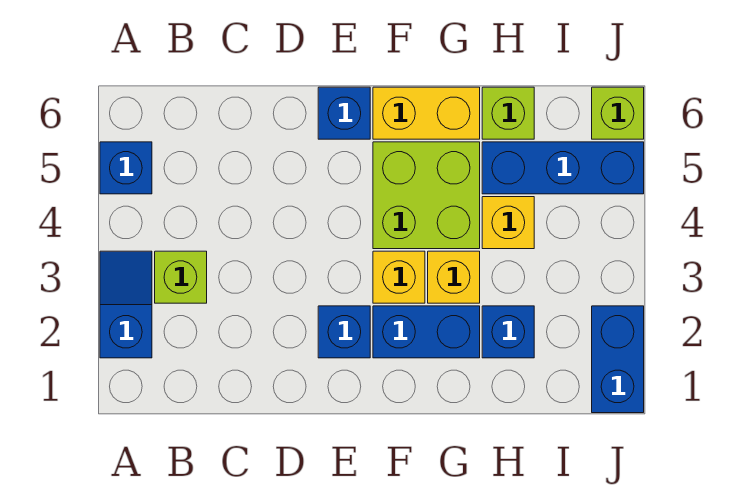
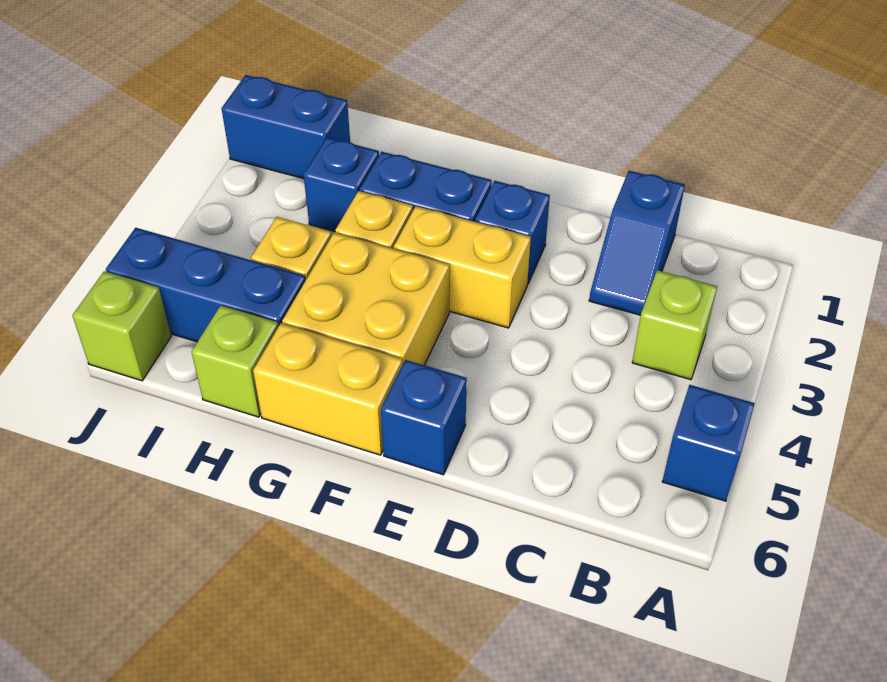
blue slope A2:A3 level 1 top 2 -> blue slope C1:C2 level 1 top 1
yellow brick F3 level 1 -> yellow brick E3:F3 level 1
lime brick F4:G5 level 1 -> yellow brick F4:G5 level 1
blue brick J1:J2 level 1 -> blue brick I1:J1 level 1

